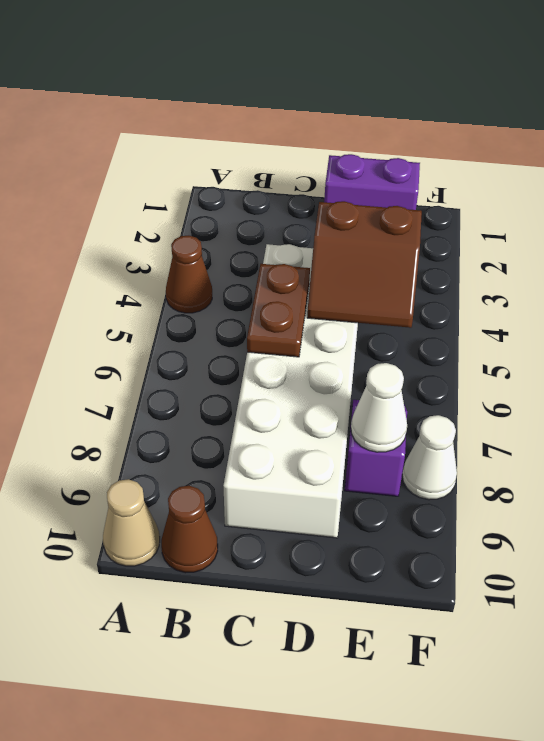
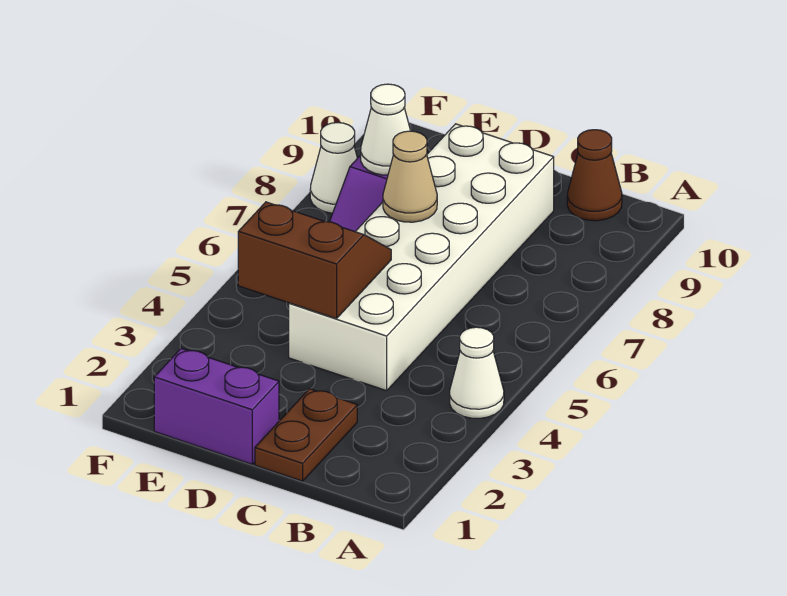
brown cone A4 level 1 -> white cone A4 level 1
tan cone A10 level 1 -> tan cone D7 level 2
brown plate C5:C6 level 2 -> brown plate C1:C2 level 1

